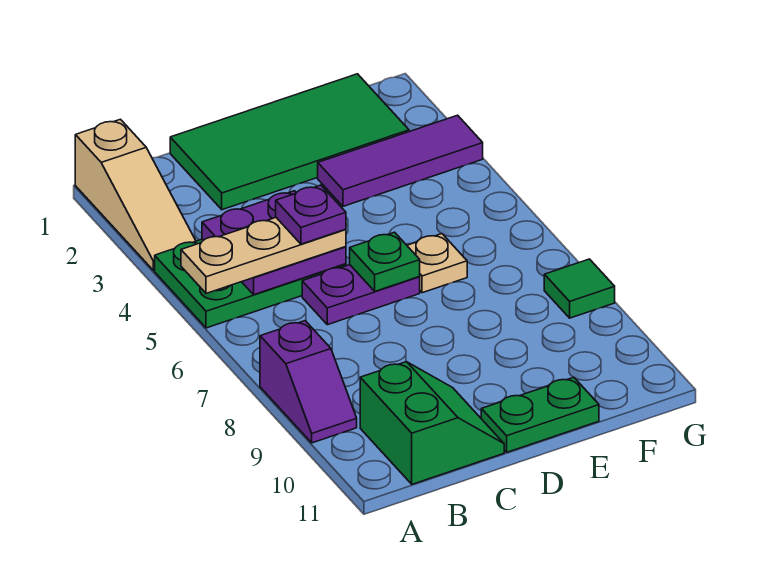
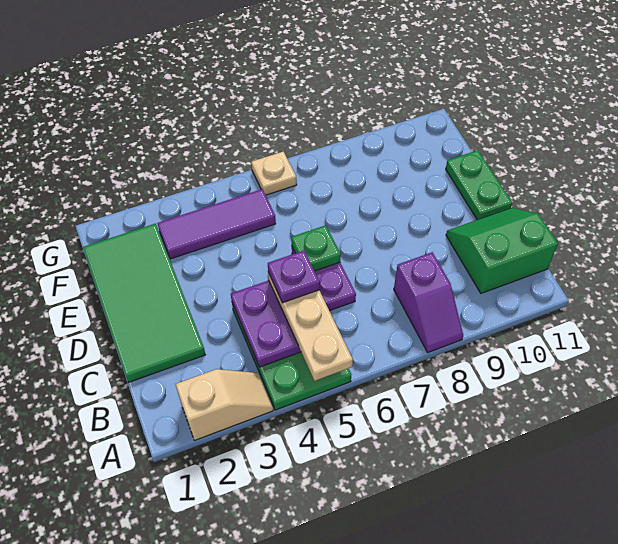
tan slope A1:A3 level 1 top 1 -> tan slope A2:A3 level 1 top 2
purple slope A8:A9 level 1 top 8 -> purple slope A8:B8 level 1 top B
purple tile E3:G3 level 1 -> purple tile F3:F5 level 1
tan plate E6 level 1 -> tan plate G6 level 1
green tile G8 level 1 -> none

